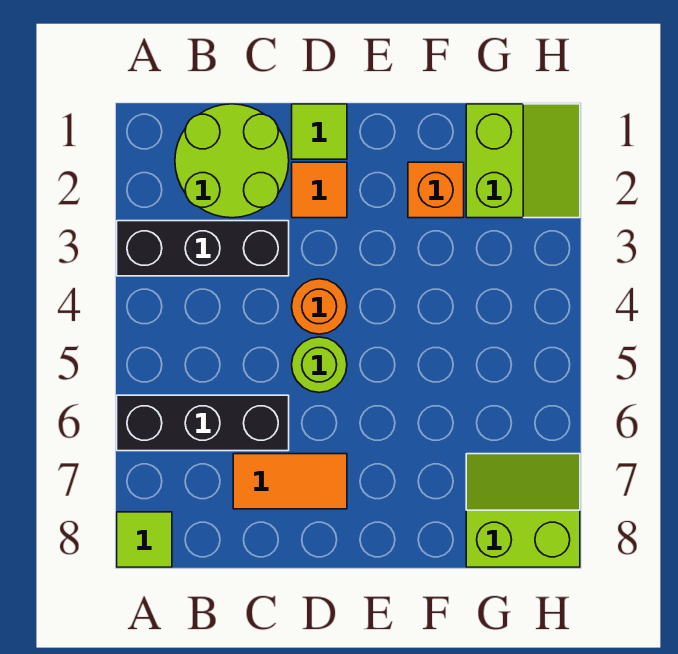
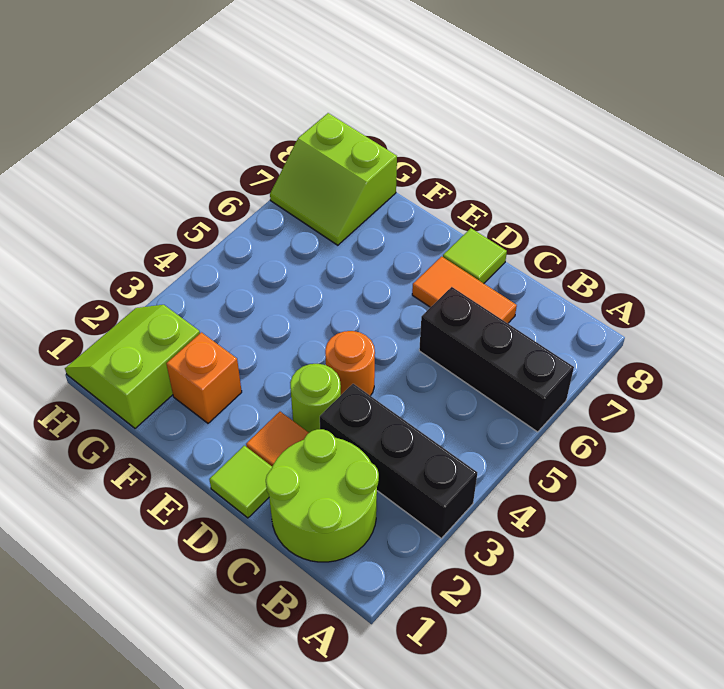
lime tile A8 level 1 -> lime tile D8 level 1
lime round brick D5 level 1 -> lime round brick D3 level 1

